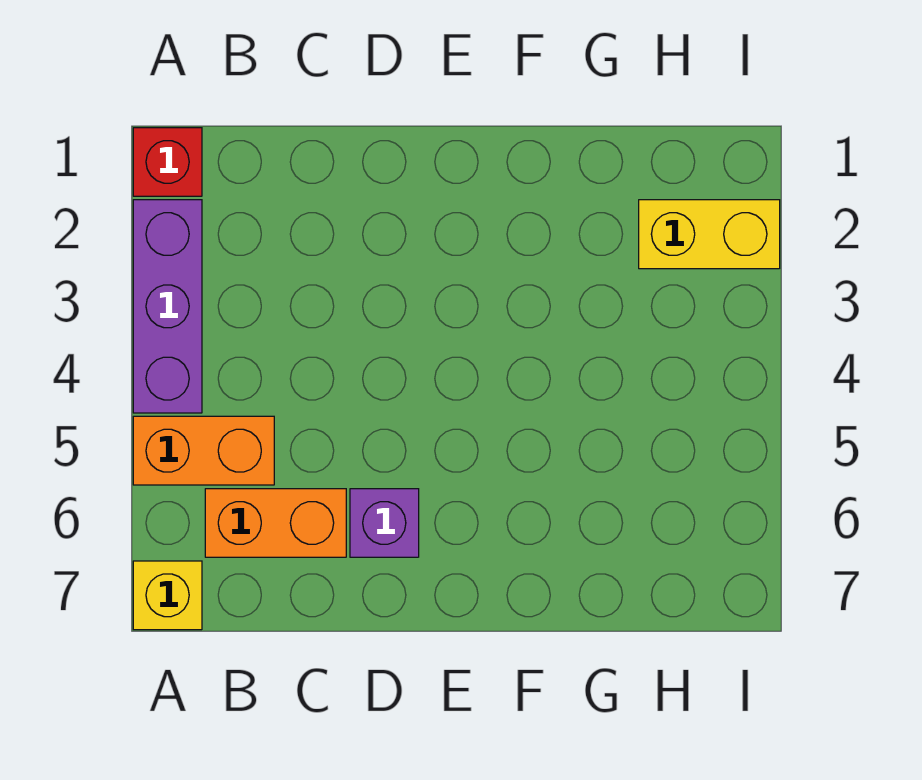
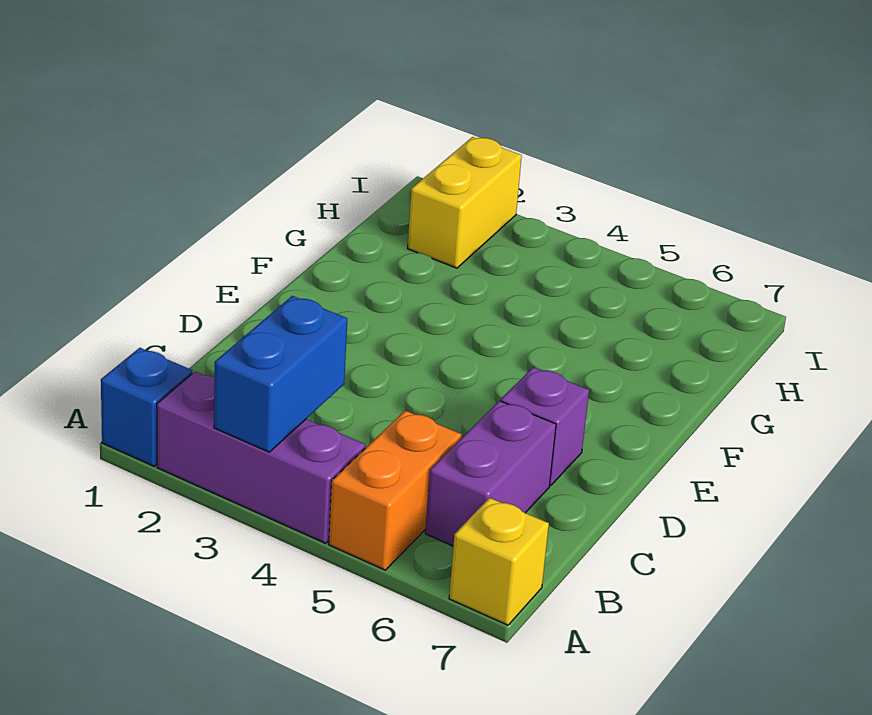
red brick A1 level 1 -> blue brick A1 level 1
none -> blue brick A3:B3 level 2
orange brick B6:C6 level 1 -> purple brick B6:C6 level 1

